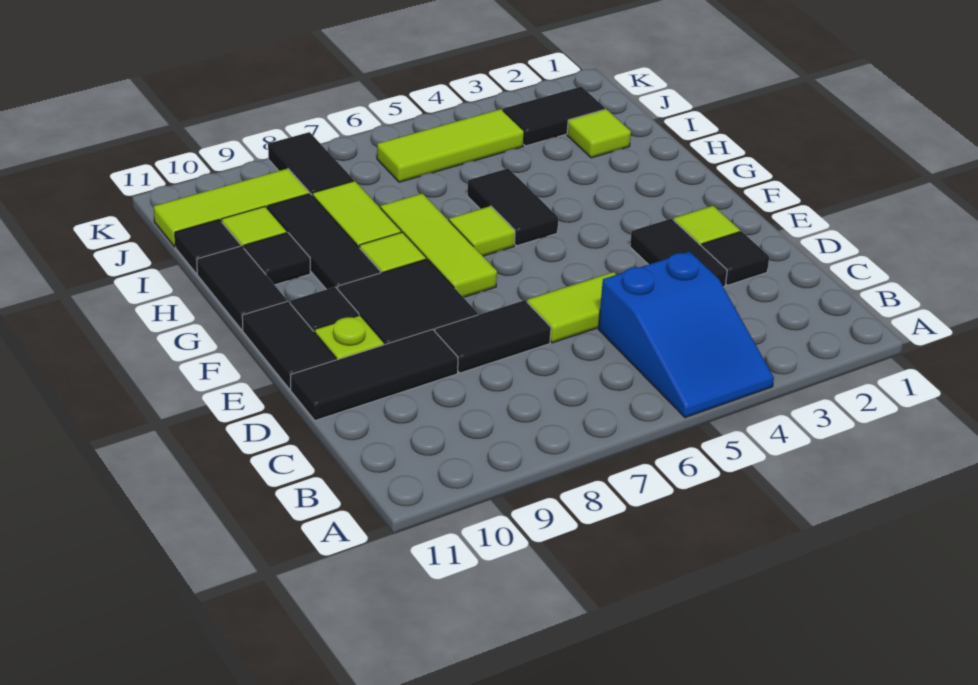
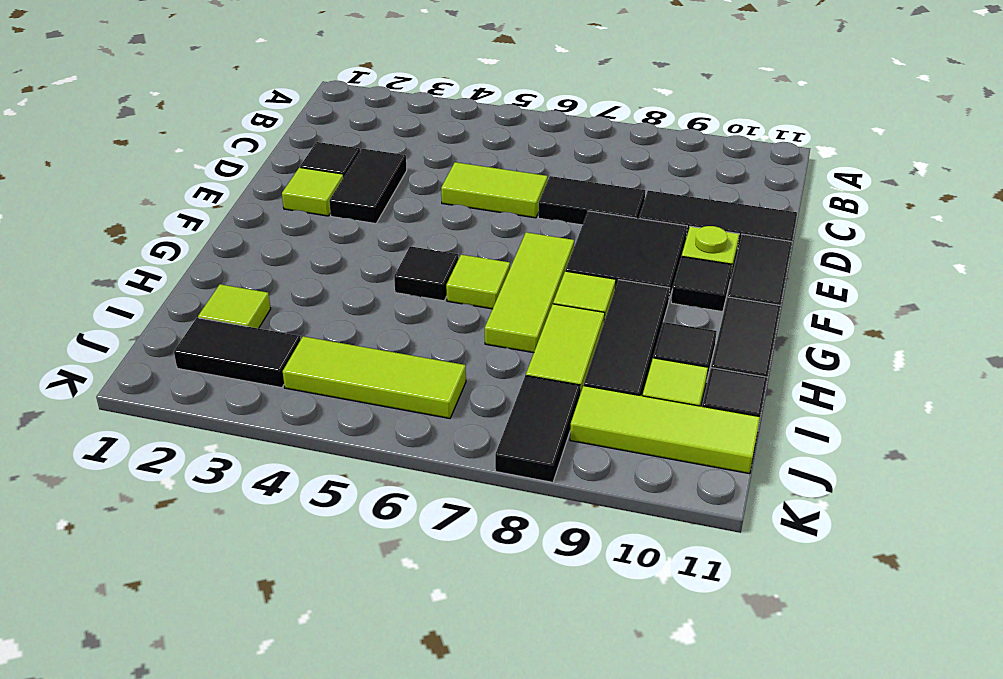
blue slope A4:C5 level 1 top C -> none
black tile G5:H5 level 1 -> black tile G5 level 1

